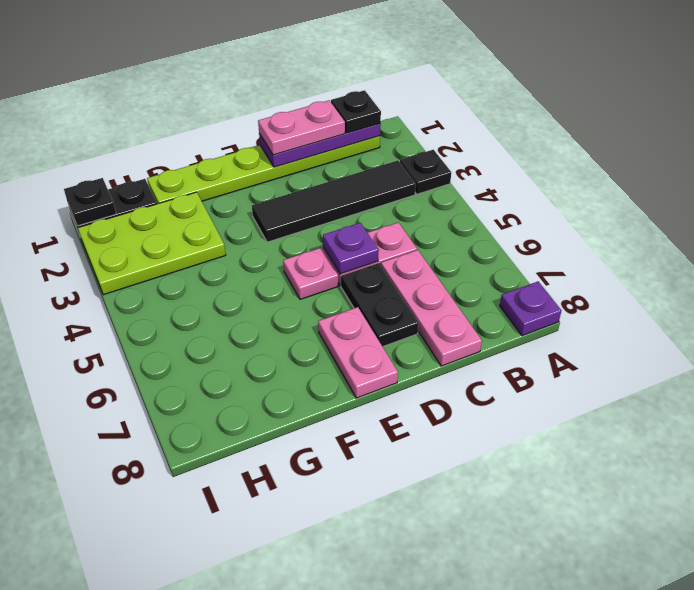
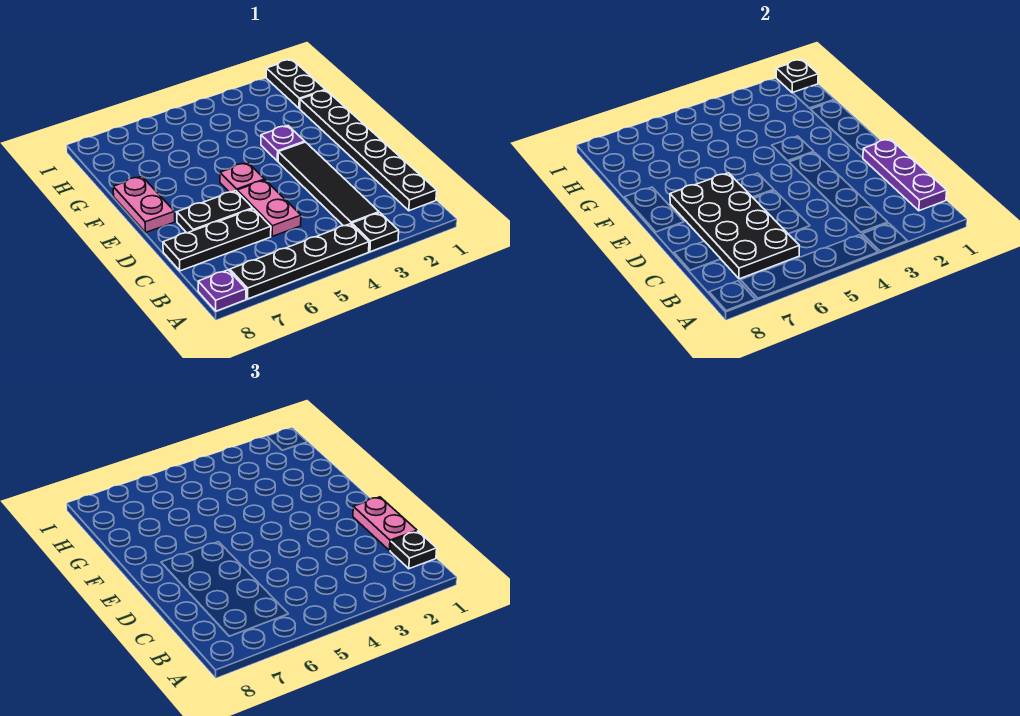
none -> black plate A4:A7 level 1
lime plate B1:G1 level 1 -> black plate B1:G1 level 1
none -> black plate B6:E7 level 2
pink plate C6:C8 level 1 -> black plate C6:C8 level 1
purple plate D5 level 2 -> purple plate F3 level 1
pink plate E7:E8 level 1 -> pink plate E8:F8 level 1
lime plate G2:I3 level 1 -> none

